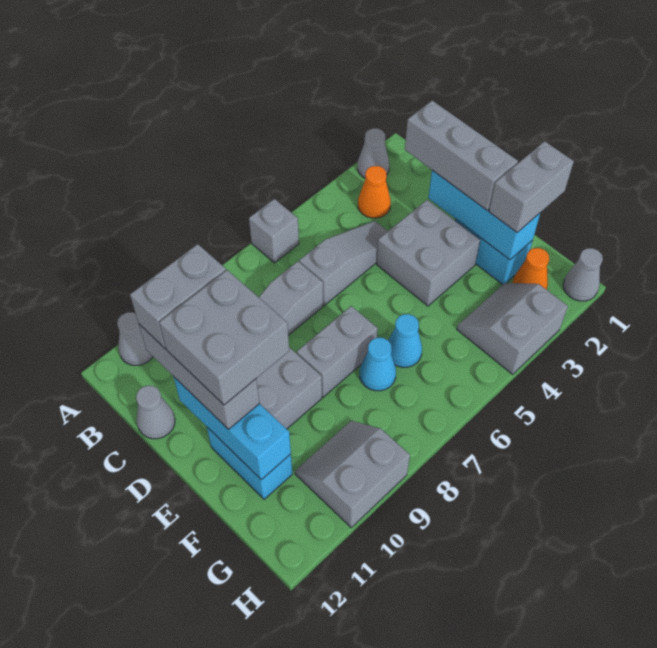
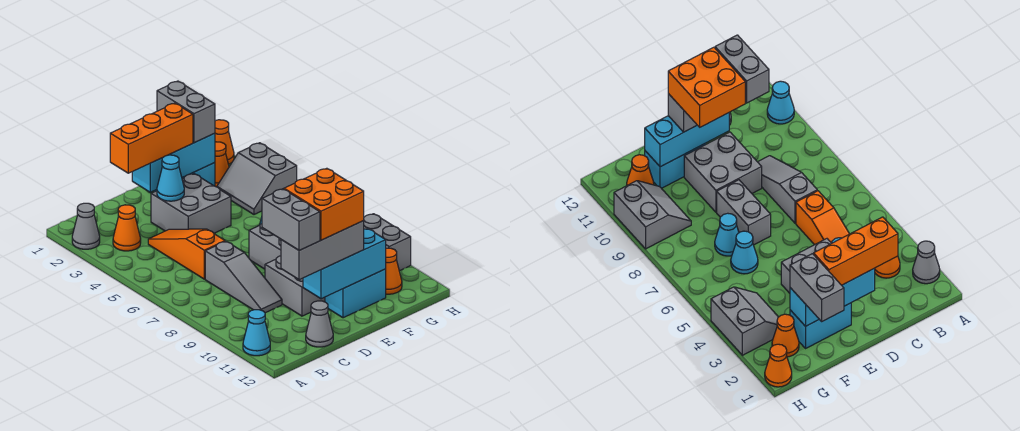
grey brick A6 level 1 -> none
grey cone A11 level 1 -> cyan cone A11 level 1
grey brick C2:E2 level 3 -> orange brick C2:E2 level 3
grey slope C4:C6 level 1 top 6 -> orange slope C4:C6 level 1 top 6
none -> cyan cone D3 level 2
grey brick D10:E11 level 4 -> orange brick D10:E11 level 4
none -> orange cone G11 level 1
grey cone H1 level 1 -> orange cone H1 level 1

